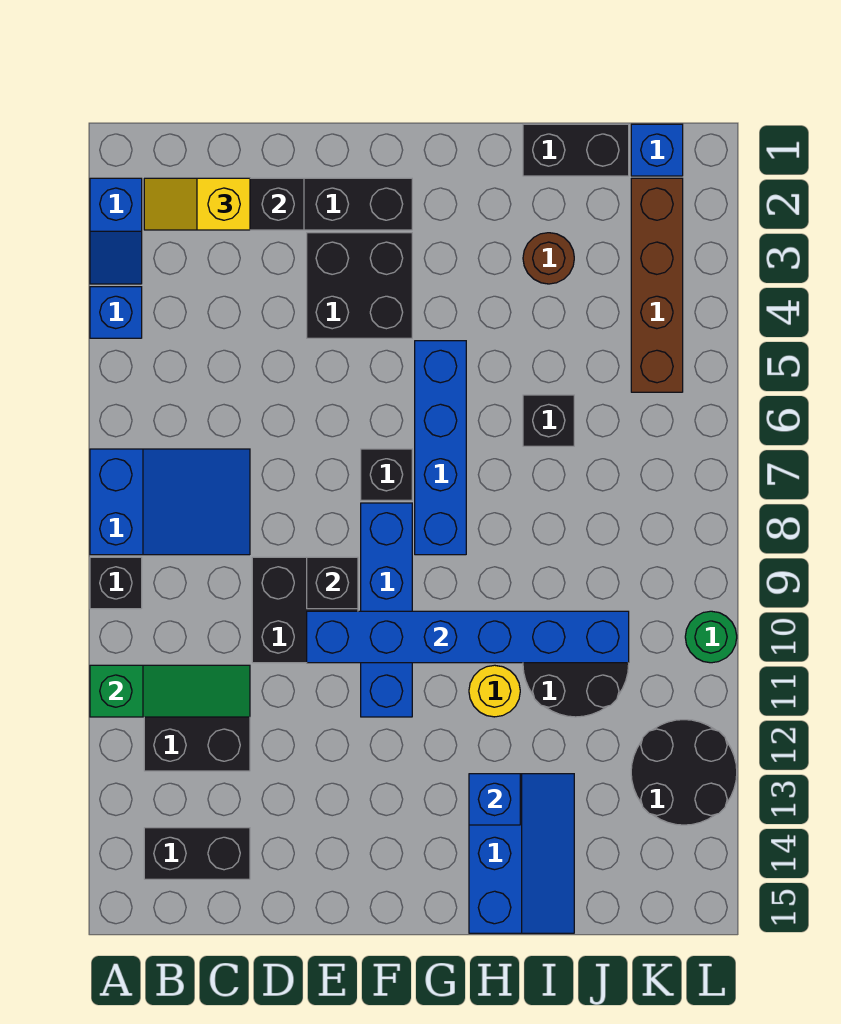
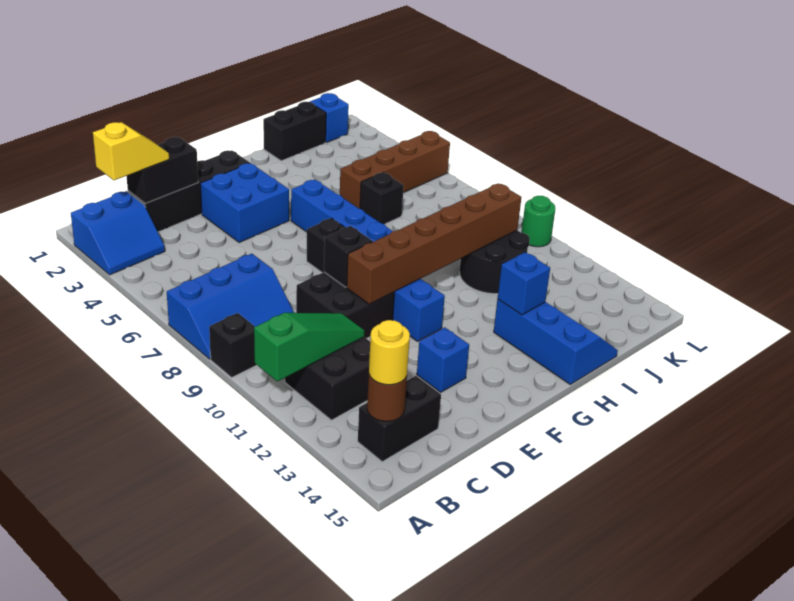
blue slope A2:A3 level 1 top 2 -> blue slope A2:B3 level 1 top 2
blue brick A4 level 1 -> blue brick E13 level 1
blue slope A7:C8 level 1 top A -> blue slope A7:C8 level 1 top 7
yellow slope B2:C2 level 3 top C -> yellow slope B2:C2 level 3 top B
black brick E3:F4 level 1 -> blue brick E3:F4 level 1
blue brick E10:J10 level 2 -> brown brick E10:J10 level 2
yellow round brick H11 level 1 -> yellow round brick B14 level 3
brown round brick I3 level 1 -> brown round brick B14 level 2
brown brick K2:K5 level 1 -> brown brick I5:L5 level 1
black round brick K12:L13 level 1 -> none

